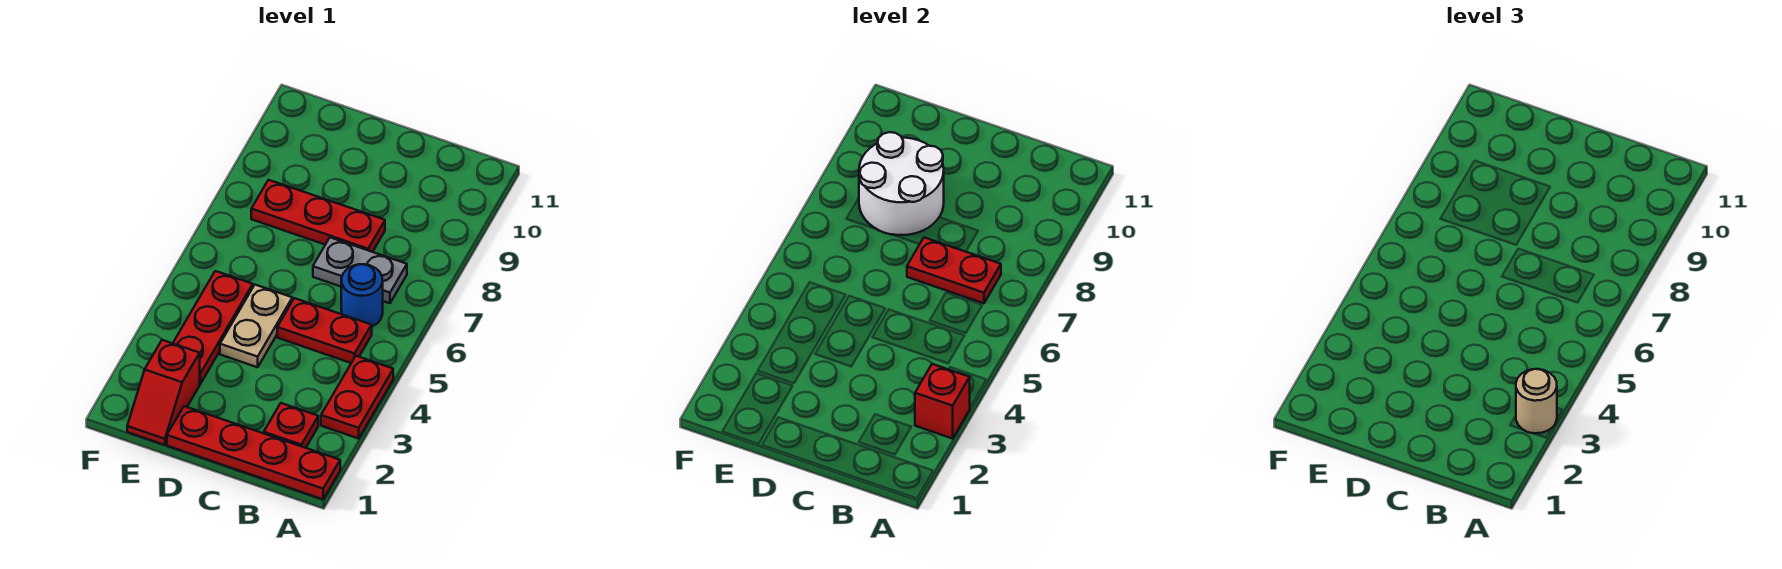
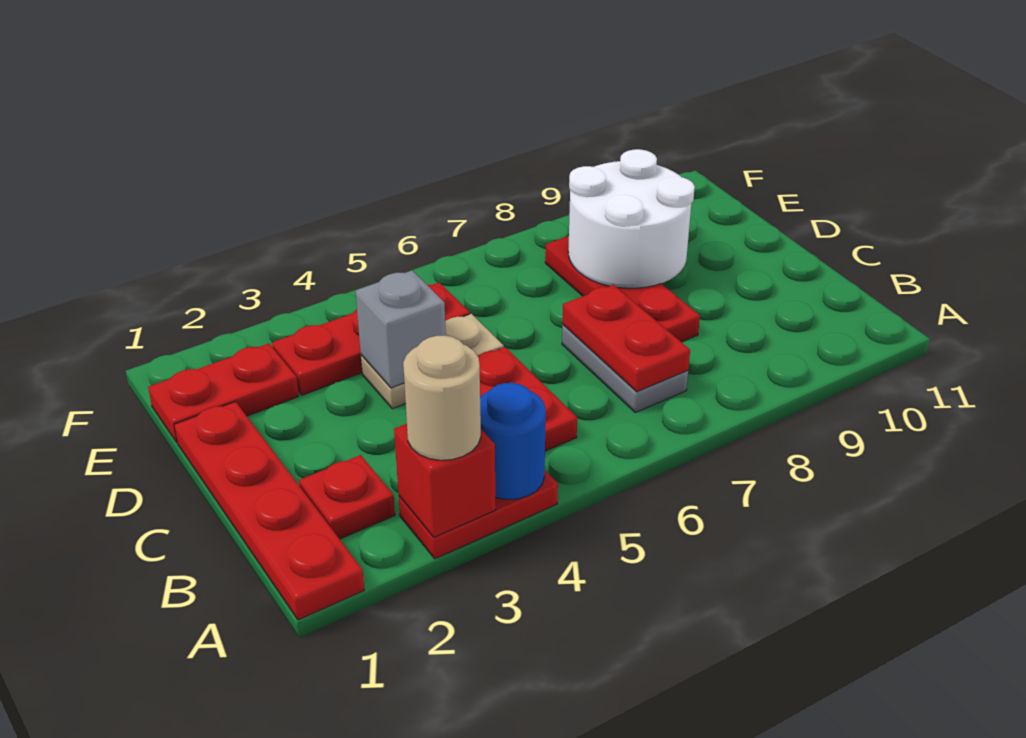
blue round brick B6 level 1 -> blue round brick A4 level 2
none -> grey brick D4 level 2
red slope E1:E2 level 1 top 2 -> red plate E1:E2 level 1

